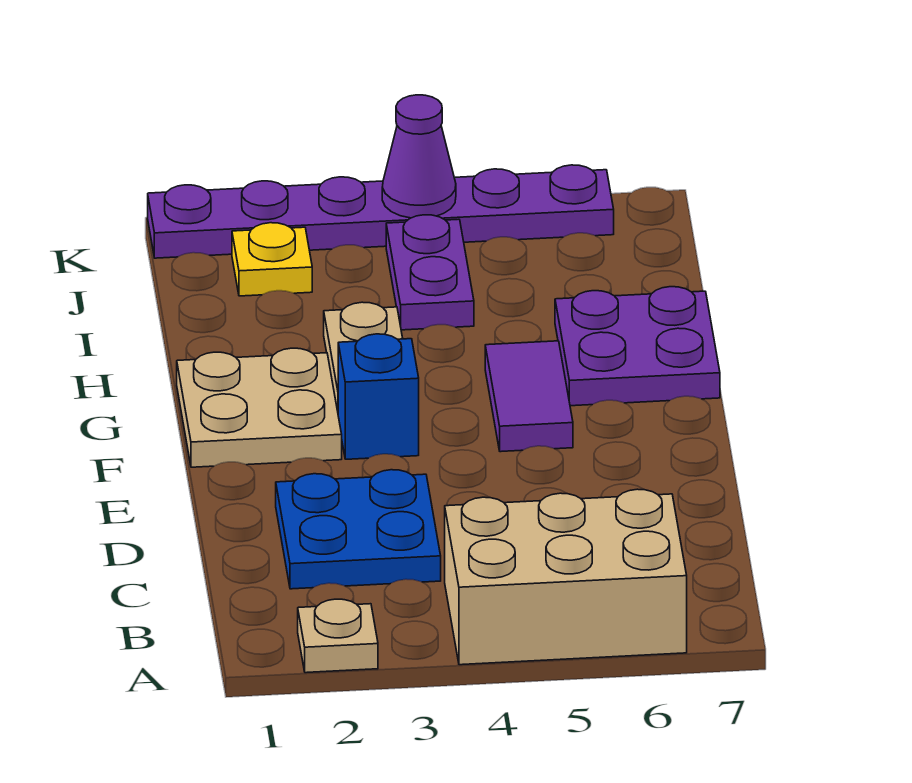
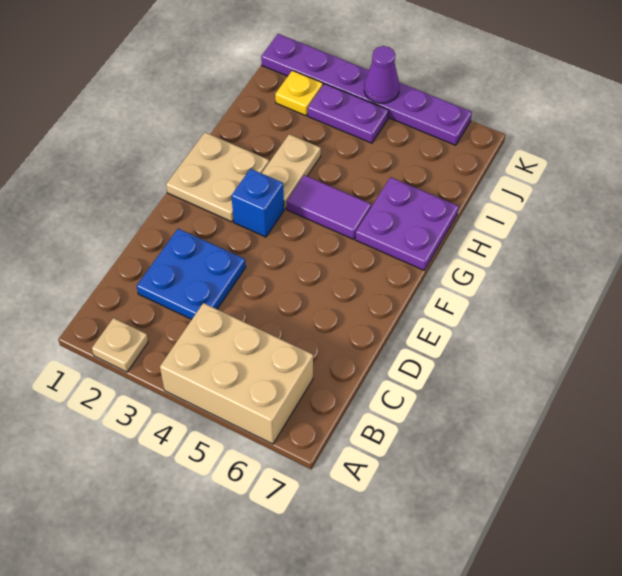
purple tile F5:G5 level 1 -> purple tile G4:G5 level 1
purple plate I4:J4 level 1 -> purple plate J3:J4 level 1

